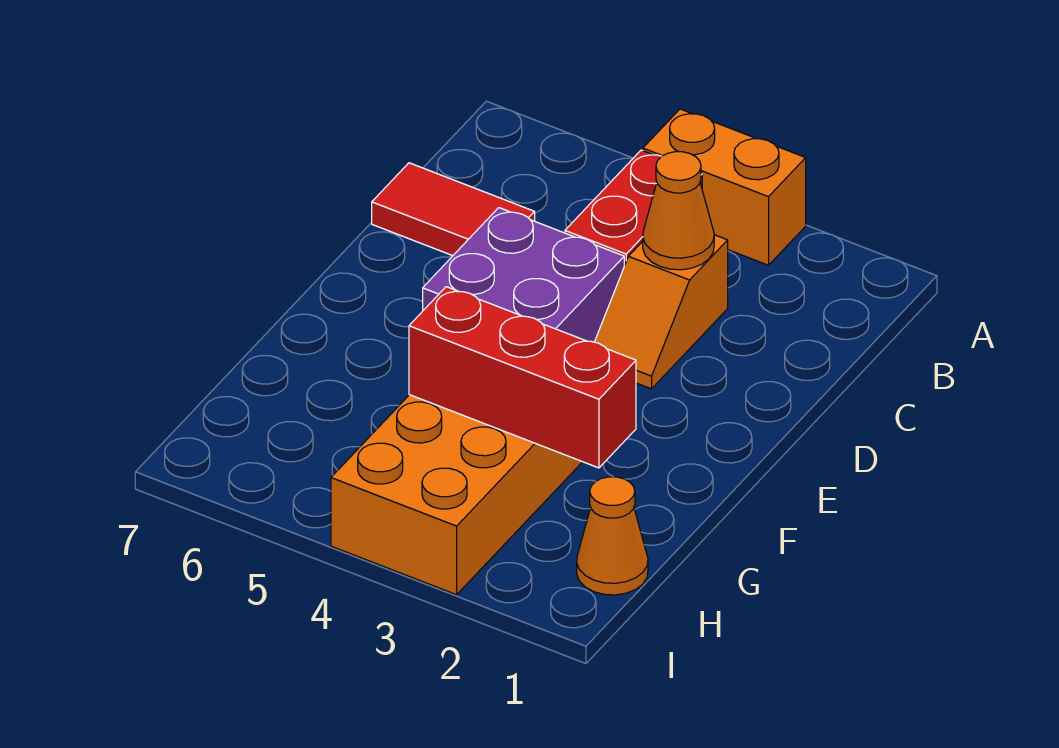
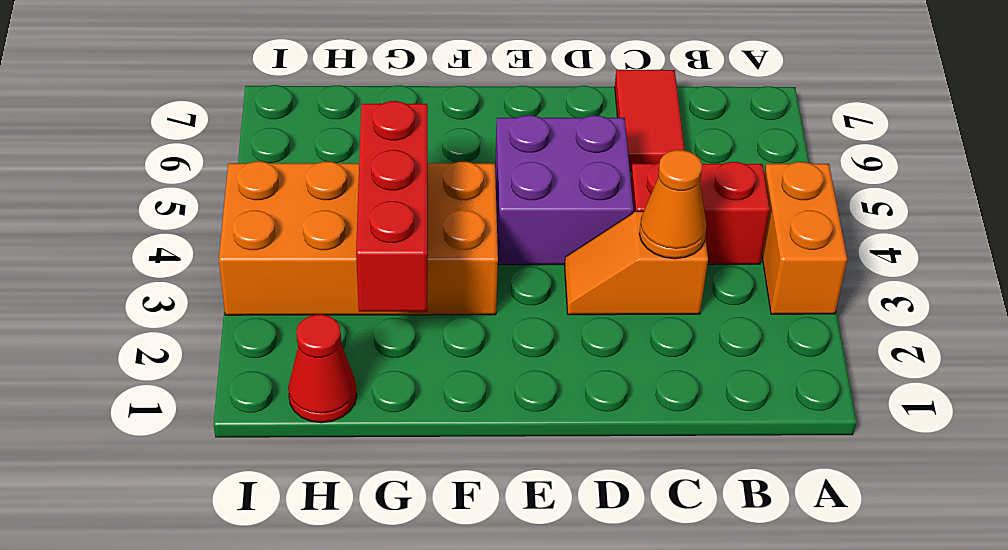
orange cone H1 level 1 -> red cone H1 level 1

